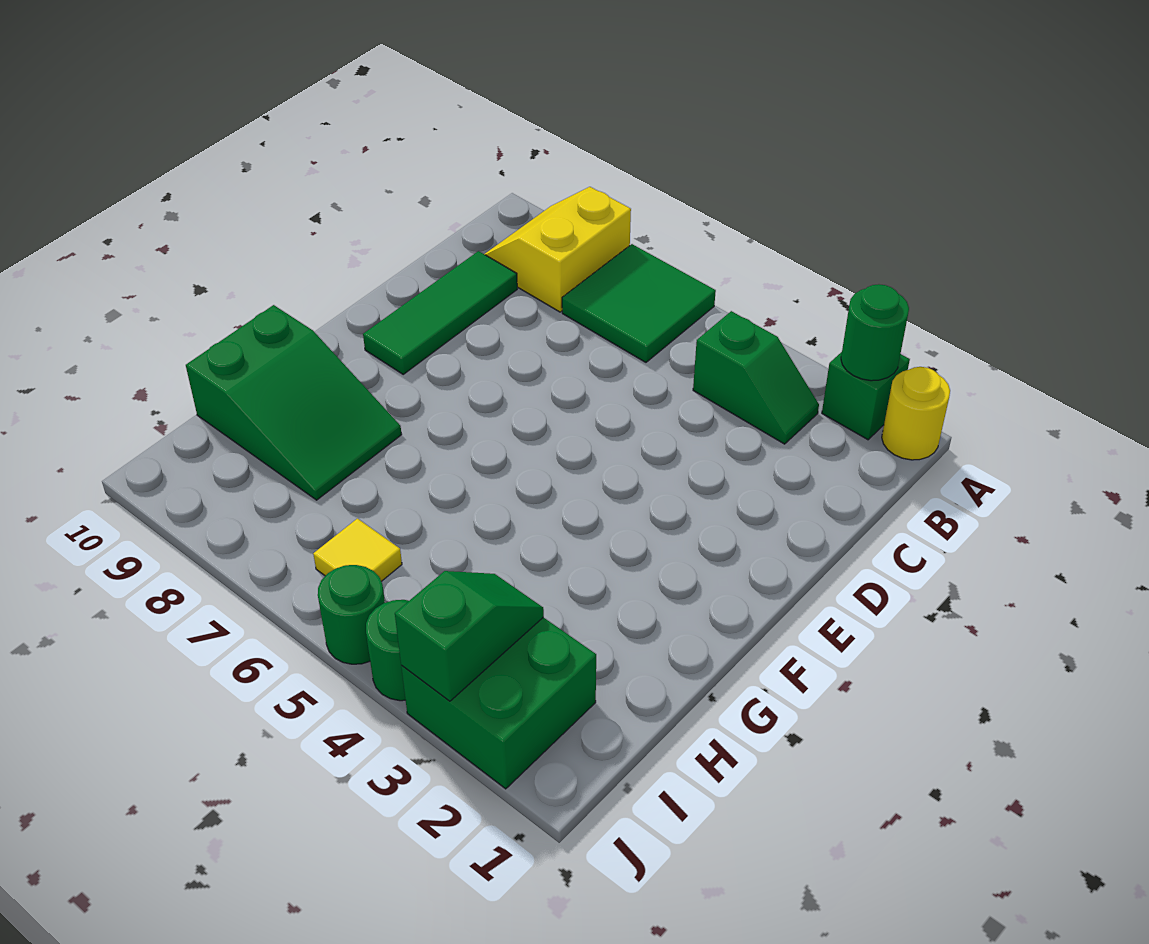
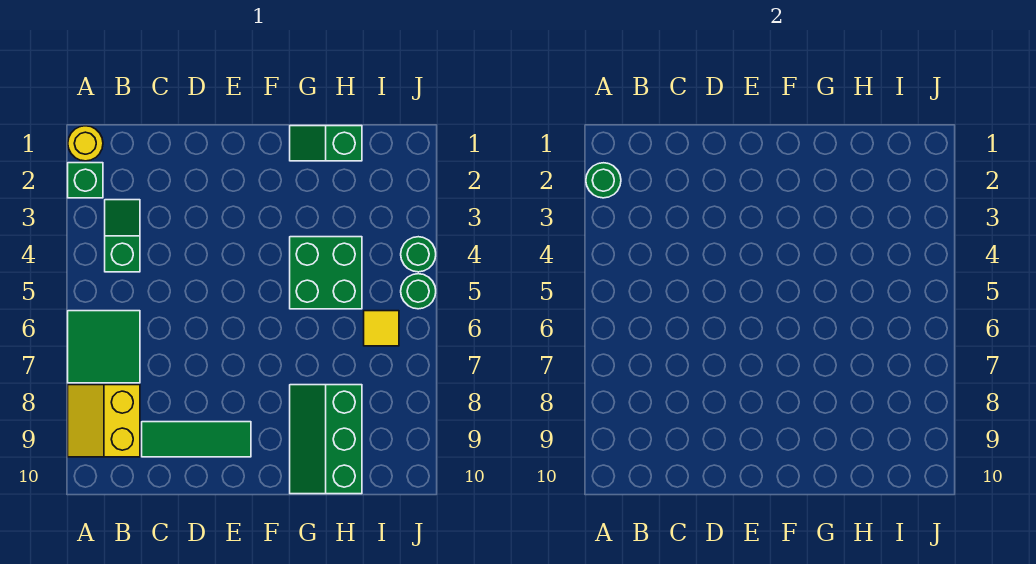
yellow slope A8:B9 level 1 top 8 -> yellow slope A8:B9 level 1 top B
green slope G8:H10 level 1 top 10 -> green slope G8:H10 level 1 top H
green brick I2:J3 level 1 -> green brick G4:H5 level 1
green slope I3:J3 level 2 top J -> green slope G1:H1 level 1 top H

